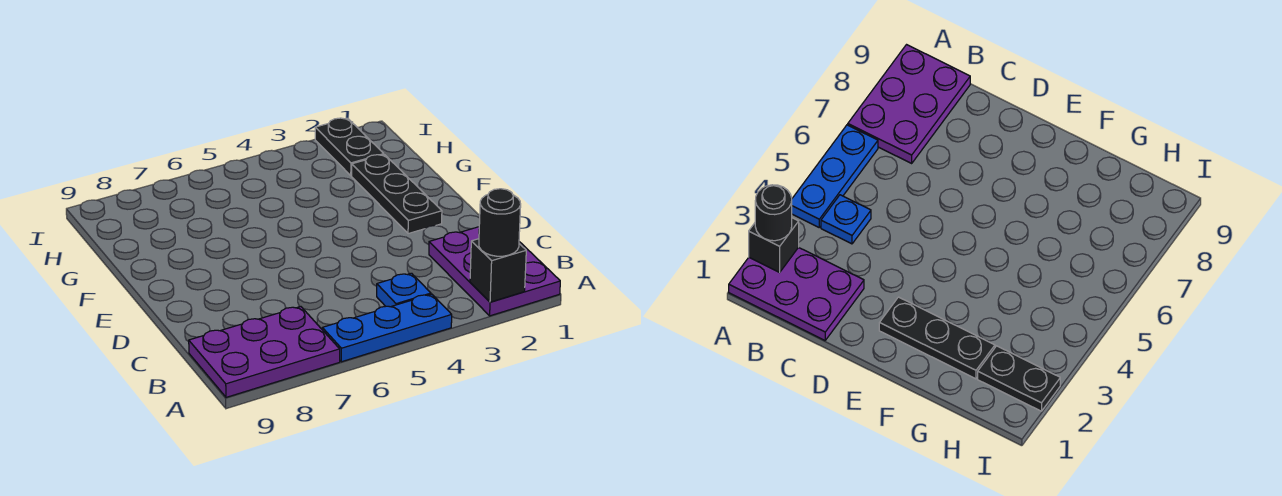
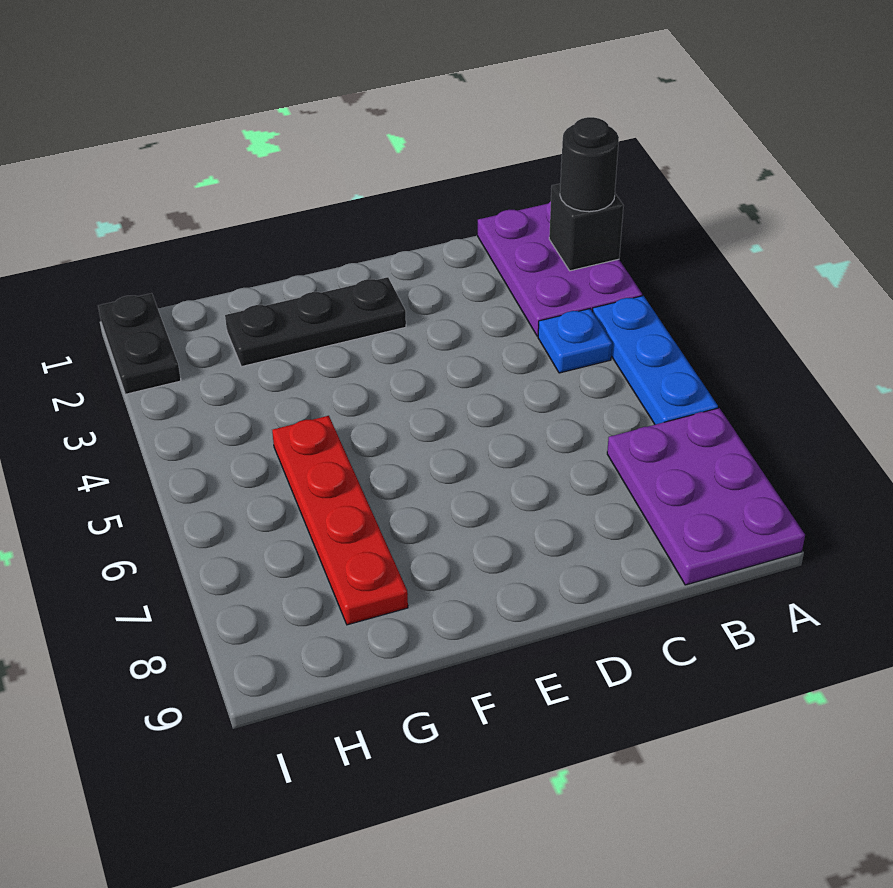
purple plate A1:C2 level 1 -> purple plate A1:B3 level 1
none -> red plate G5:G8 level 1
black plate H2:I2 level 1 -> black plate I1:I2 level 1

